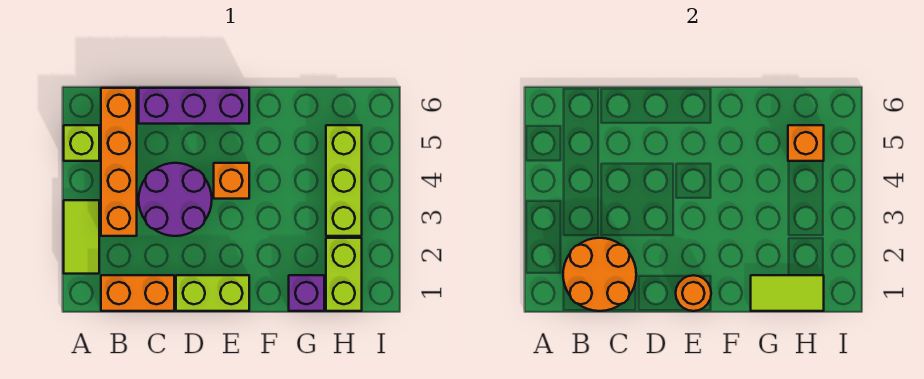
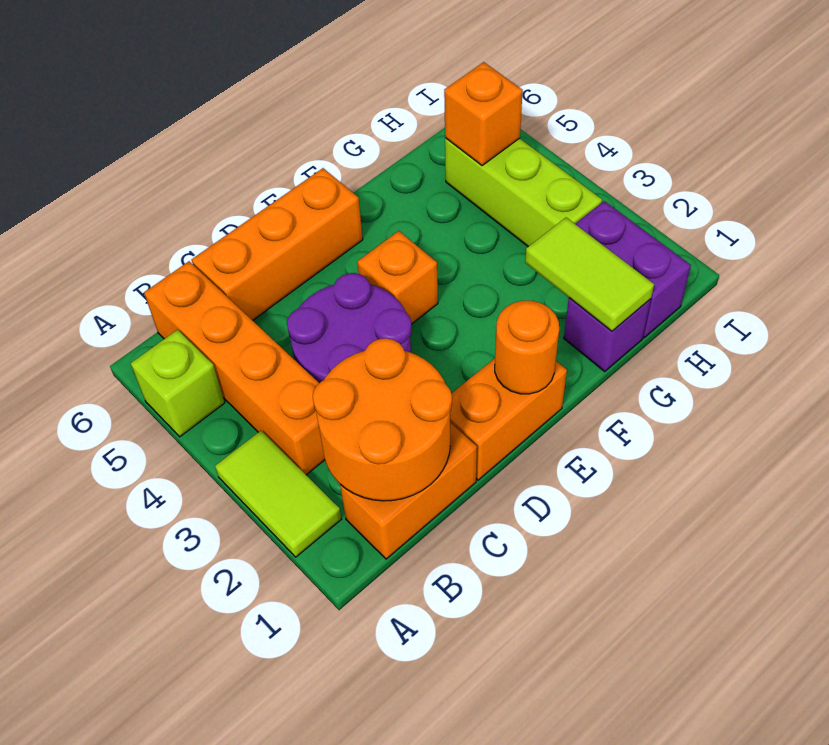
purple brick C6:E6 level 1 -> orange brick C6:E6 level 1
lime brick D1:E1 level 1 -> orange brick D1:E1 level 1
lime tile G1:H1 level 2 -> lime tile G1:G2 level 2
lime brick H1:H2 level 1 -> purple brick H1:H2 level 1

